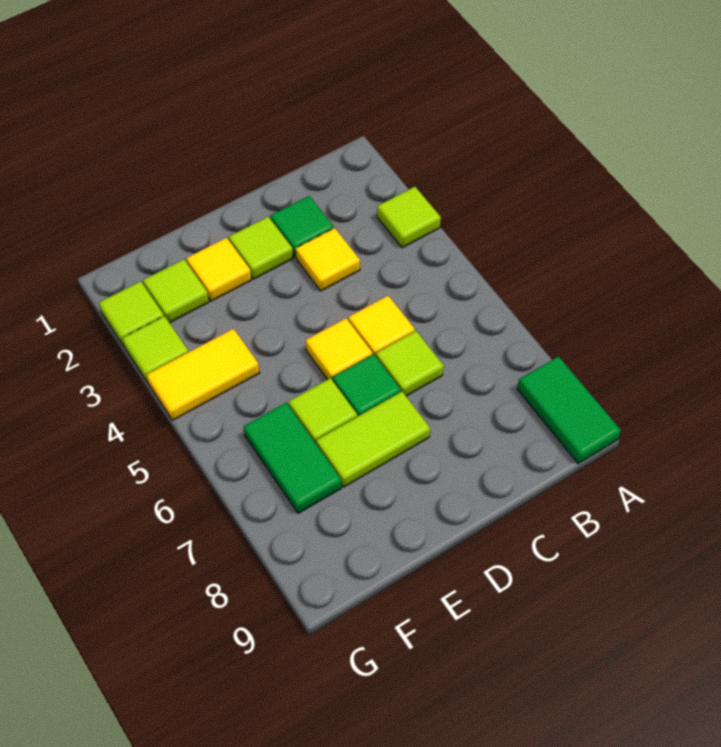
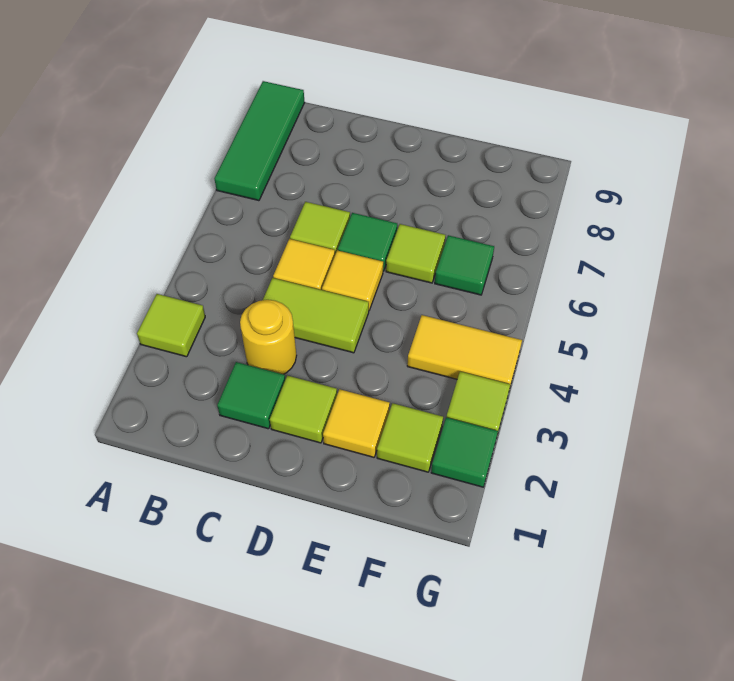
green tile A8:A9 level 1 -> green tile A7:A9 level 1
yellow tile C3 level 1 -> yellow round brick C3 level 1
lime tile D7:E7 level 1 -> lime tile C4:D4 level 1
green tile F6:F7 level 1 -> green tile F6 level 1
lime tile G2 level 1 -> green tile G2 level 1

